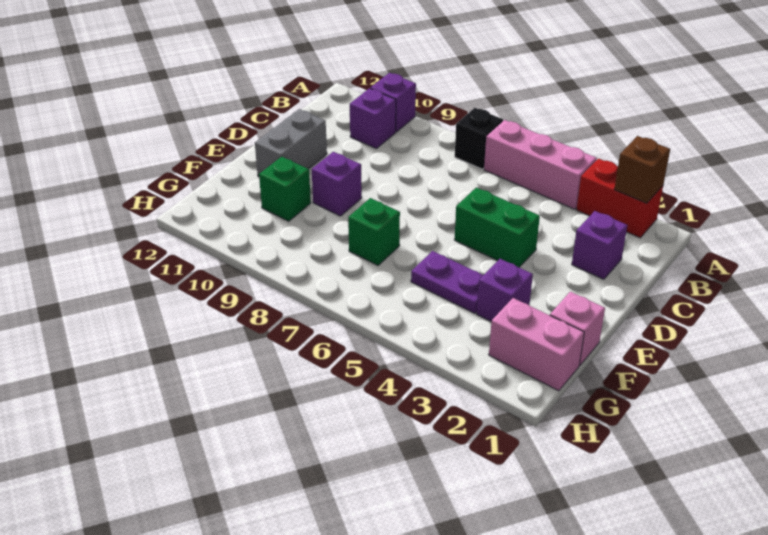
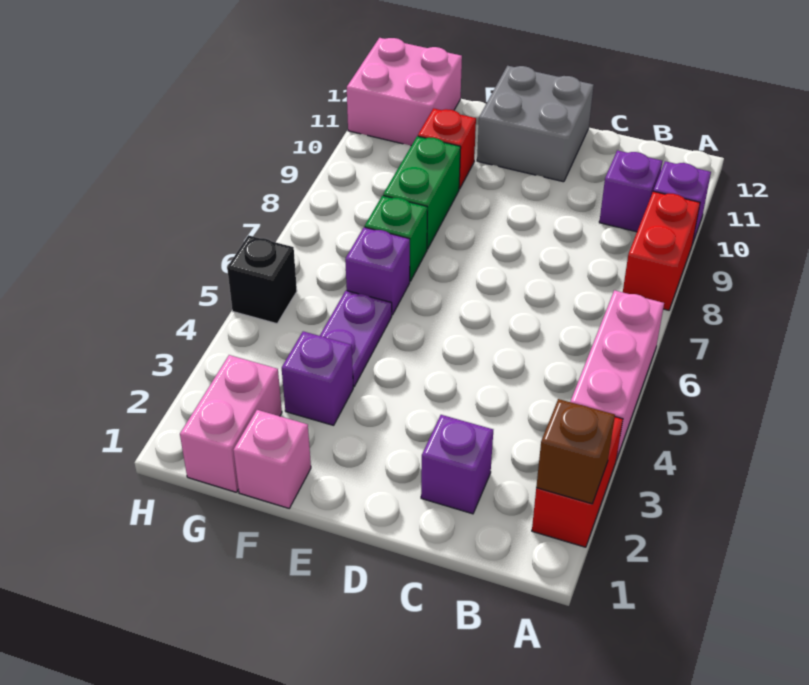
black brick A7 level 1 -> black brick H5 level 1
none -> red brick A8:A9 level 1
green brick D4:D5 level 1 -> green brick F8:F9 level 1
grey brick D11:E11 level 1 -> grey brick D11:E12 level 1
purple brick E9 level 1 -> purple brick F6 level 1
green brick F10 level 1 -> red brick F10 level 1
none -> pink brick G11:H12 level 1

